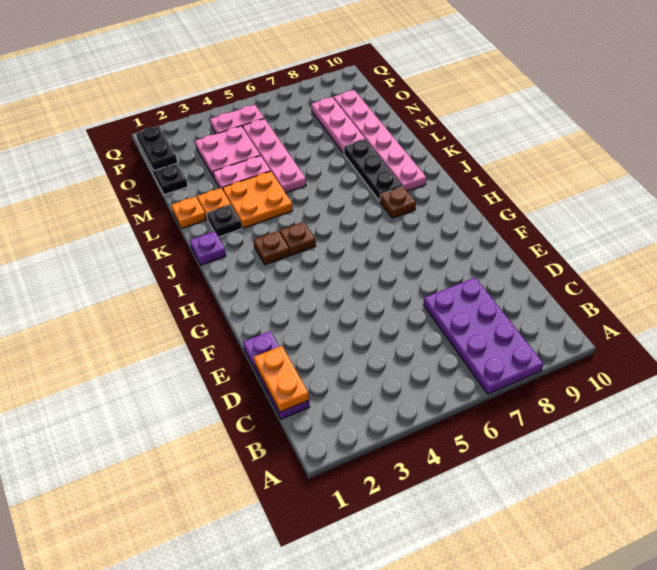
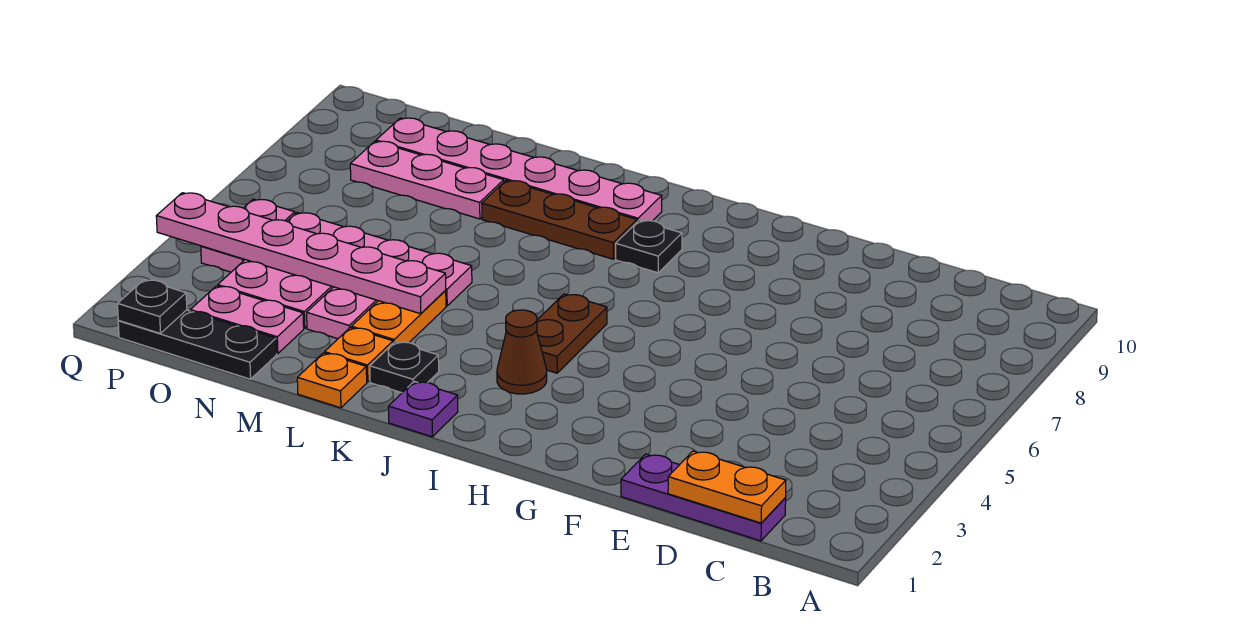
purple plate A7:D8 level 1 -> none
brown plate I3 level 1 -> brown cone I3 level 1
brown plate I4 level 1 -> brown plate I4:I5 level 1
brown plate I8 level 1 -> black plate I8 level 1
black plate J8:L8 level 1 -> brown plate J8:L8 level 1
orange plate K3:L4 level 1 -> orange plate L3:L4 level 1
none -> pink plate L4:Q4 level 2
none -> pink plate N2:O2 level 1
black plate O1:P1 level 2 -> black plate P1 level 2

